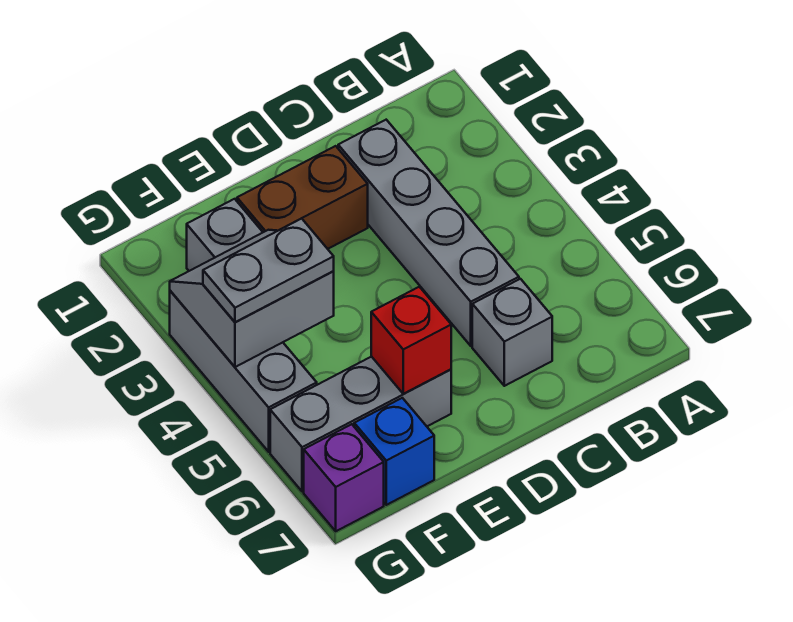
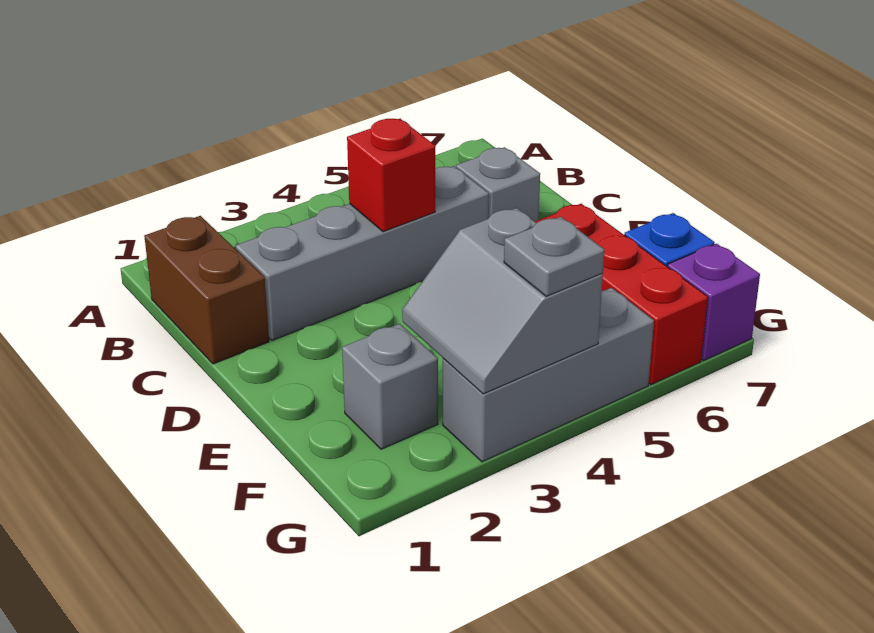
brown brick D2:E2 level 1 -> brown brick B1:C1 level 1
grey brick E6:G6 level 1 -> red brick E6:G6 level 1
red brick E6 level 2 -> red brick C4 level 2
grey plate F4:G4 level 3 -> grey plate G4 level 3

